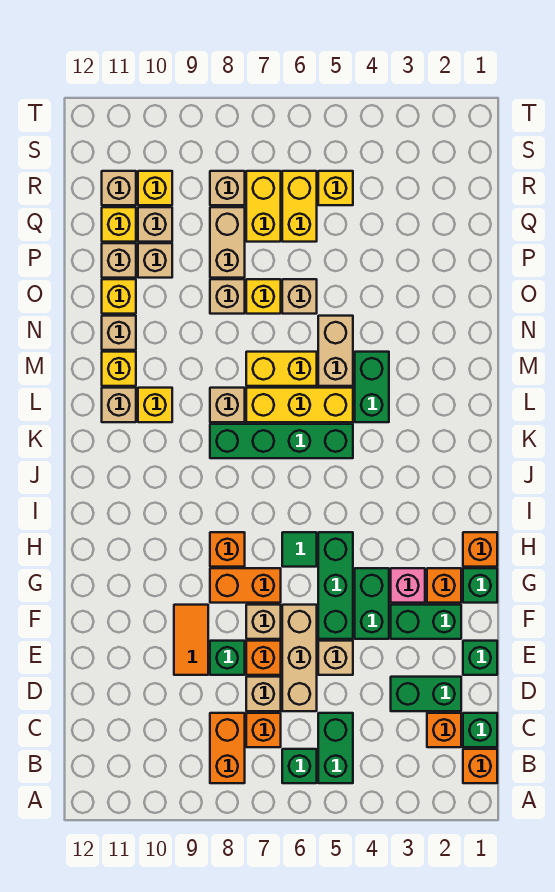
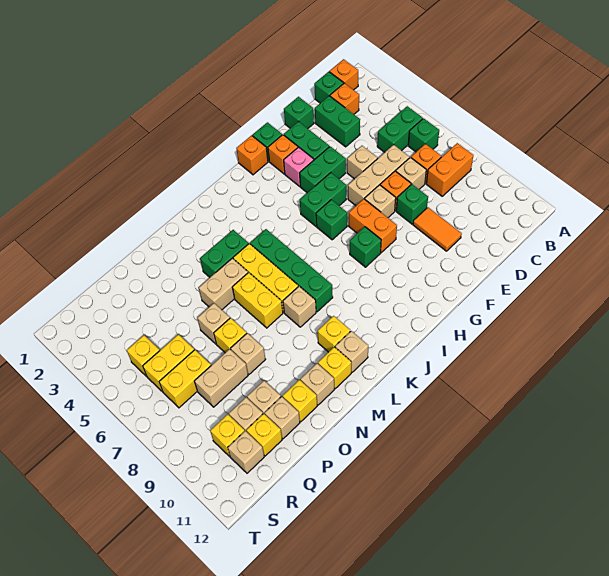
orange tile E9:F9 level 1 -> orange tile E9:E10 level 1
green brick F5:H5 level 1 -> green brick G5:H5 level 1
green tile H6 level 1 -> green brick H6 level 1
orange brick H8 level 1 -> green brick H8 level 1
tan brick R8 level 1 -> none

